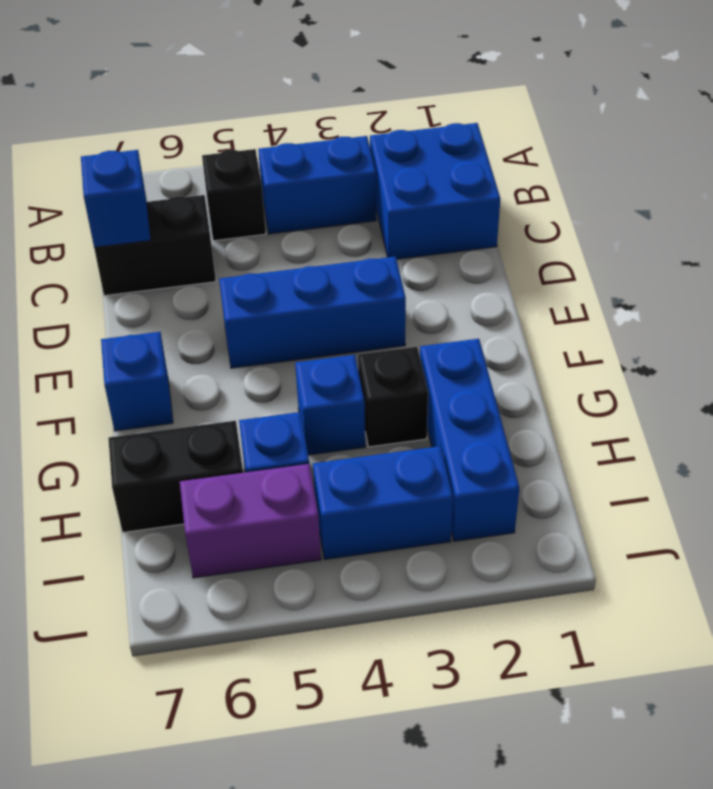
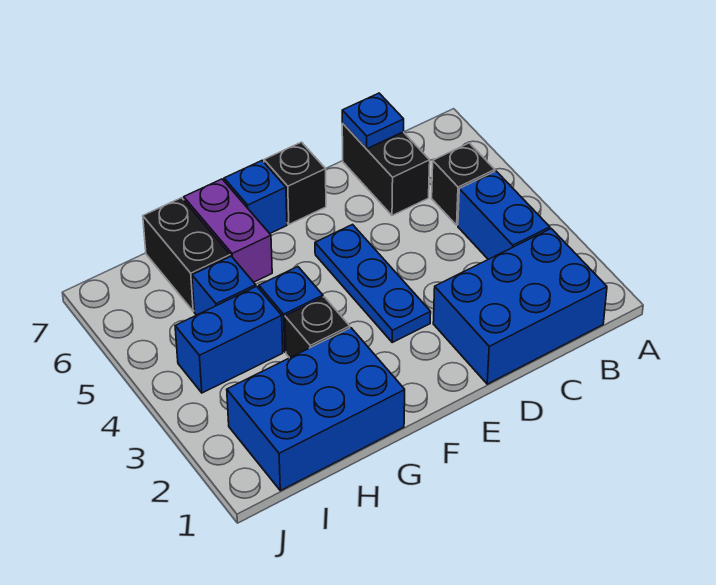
blue brick B1:C2 level 1 -> blue brick B1:D2 level 1
blue brick C7 level 2 -> blue plate C7 level 2
blue brick E3:E5 level 1 -> blue plate E3:E5 level 1
none -> black brick E7 level 1
blue brick G2:I2 level 1 -> blue brick G1:I2 level 1
blue brick I3:I4 level 1 -> blue brick H4:I4 level 1
purple brick I5:I6 level 1 -> purple brick G6:G7 level 1

